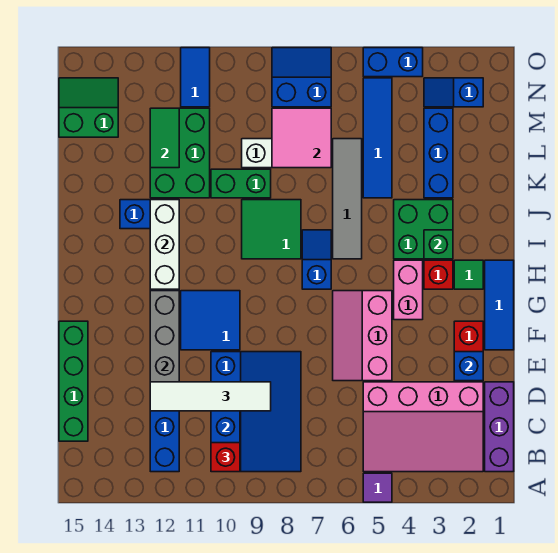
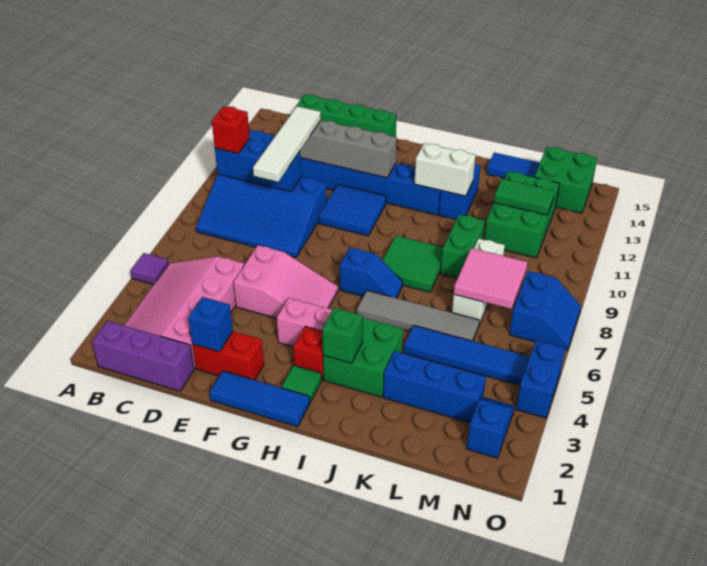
pink slope E5:G6 level 1 top 5 -> pink slope E5:G6 level 1 top E
white brick H12:J12 level 2 -> white brick I12:J12 level 2
green brick K11:M12 level 1 -> green brick L11:M13 level 1
green slope M14:N15 level 1 top M -> green brick M14:N15 level 1
blue tile N11:O11 level 1 -> blue tile K15:L15 level 1

